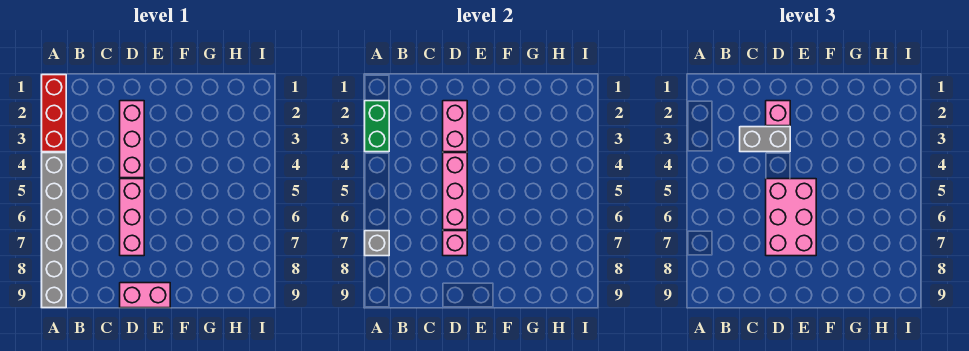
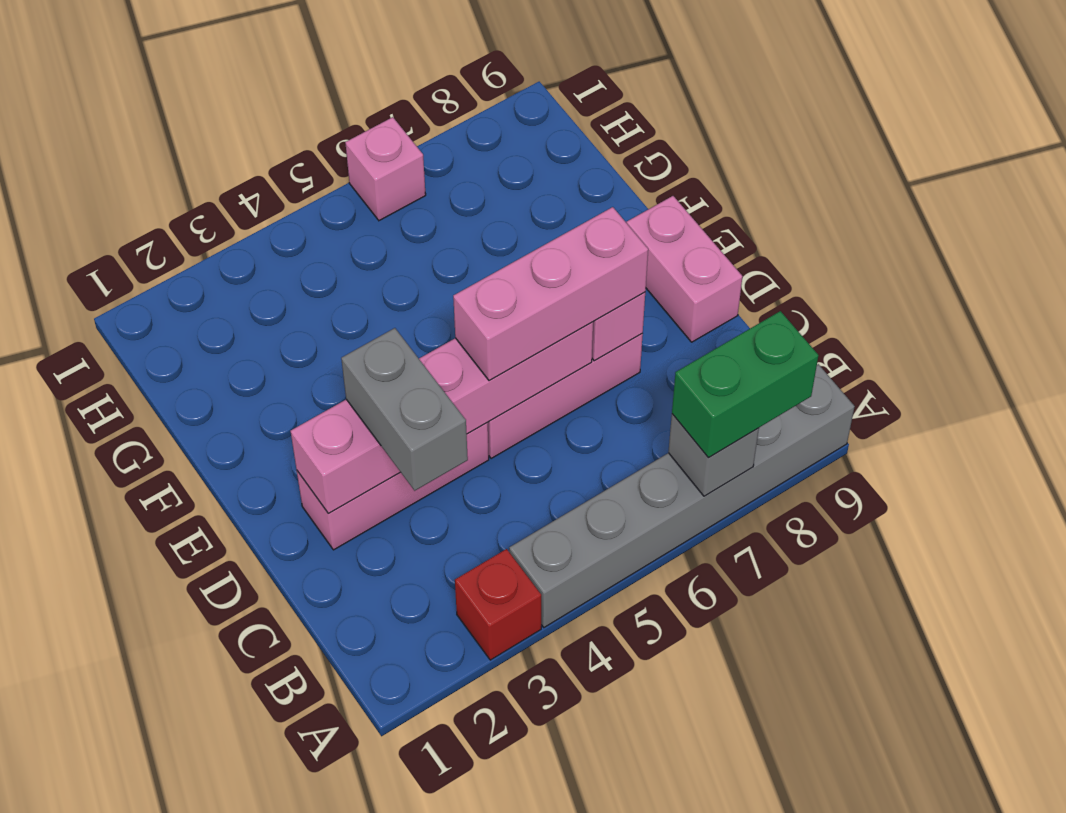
red brick A1:A3 level 1 -> red brick A3 level 1
green brick A2:A3 level 2 -> green brick A7:A8 level 3
pink brick D2 level 3 -> pink brick I6 level 1
pink brick D5:E7 level 3 -> pink brick D5:D7 level 3

